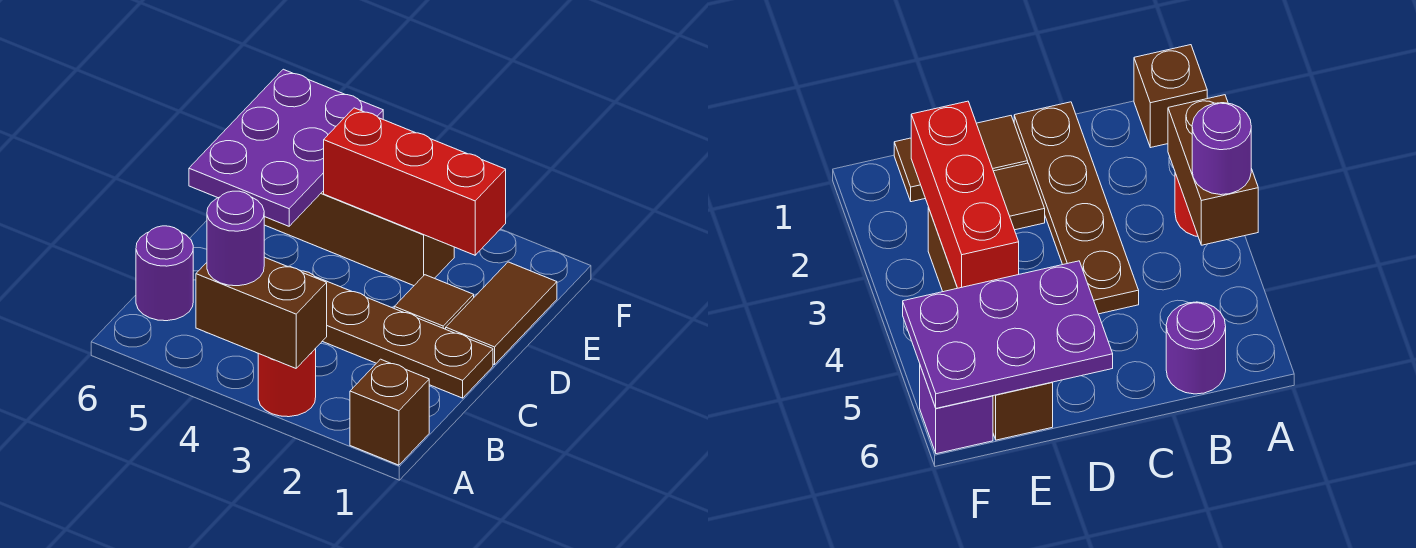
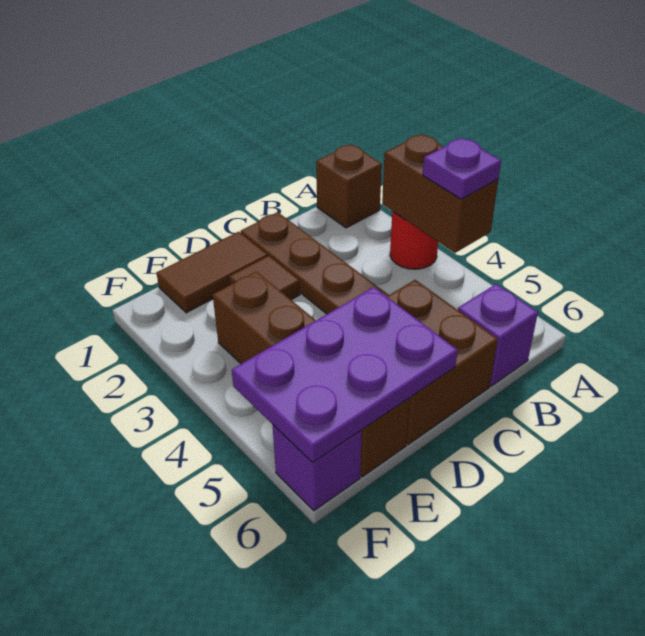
purple round brick A4 level 3 -> purple plate A4 level 3
purple round brick B6 level 1 -> purple brick B6 level 1
none -> brown brick C5:D6 level 1
red brick E2:E4 level 2 -> none

